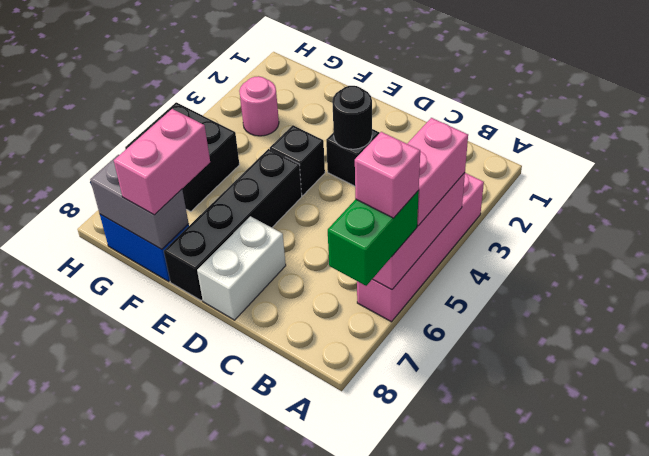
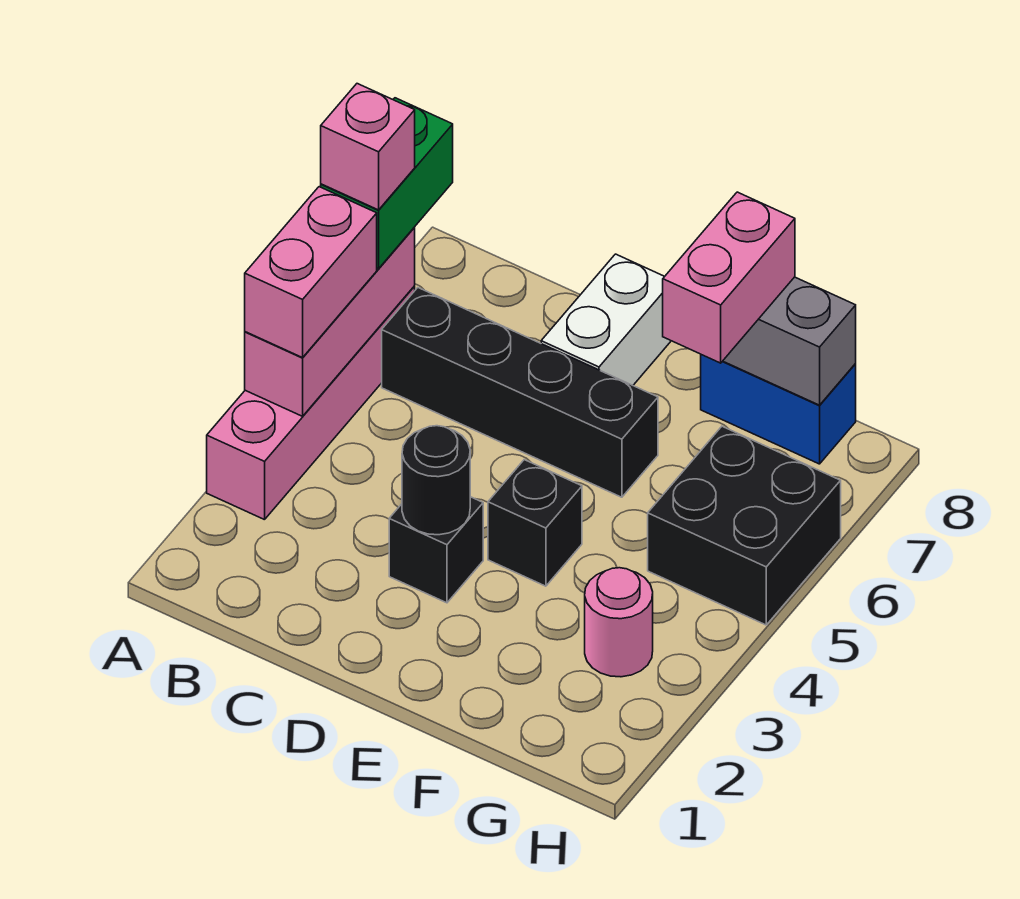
black brick E5:E8 level 1 -> black brick B6:E6 level 1

